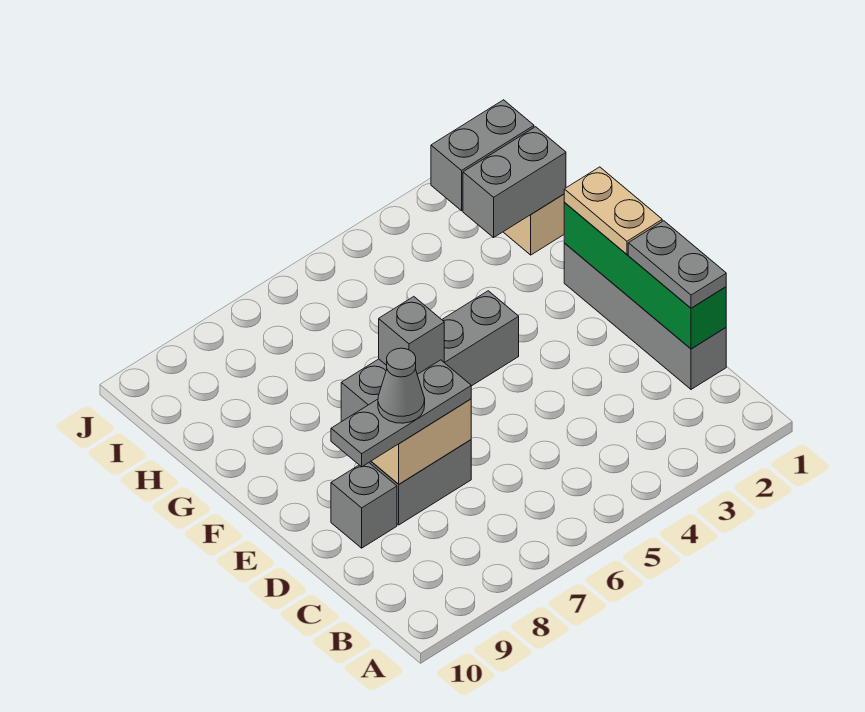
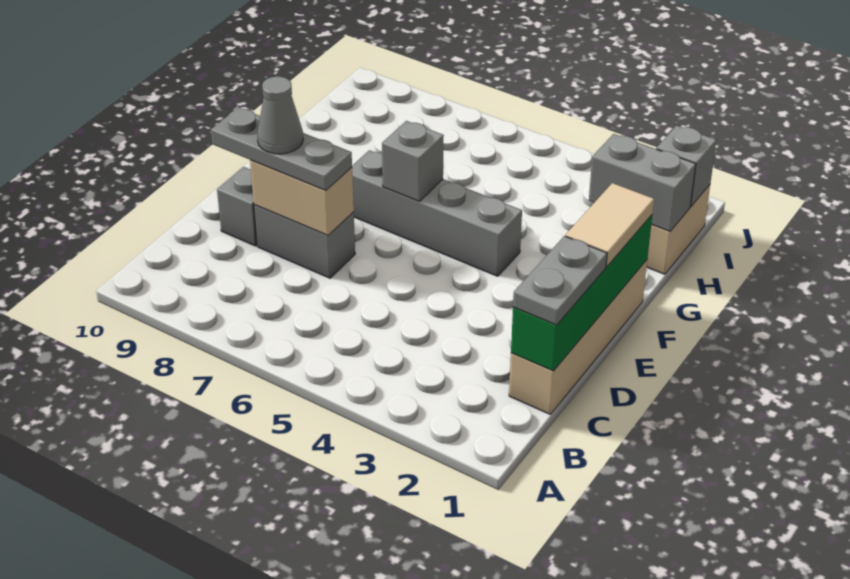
grey brick C1:F1 level 1 -> tan brick C1:F1 level 1
tan plate E1:F1 level 3 -> tan tile E1:F1 level 3
grey brick I1:I2 level 2 -> grey brick I1 level 2

